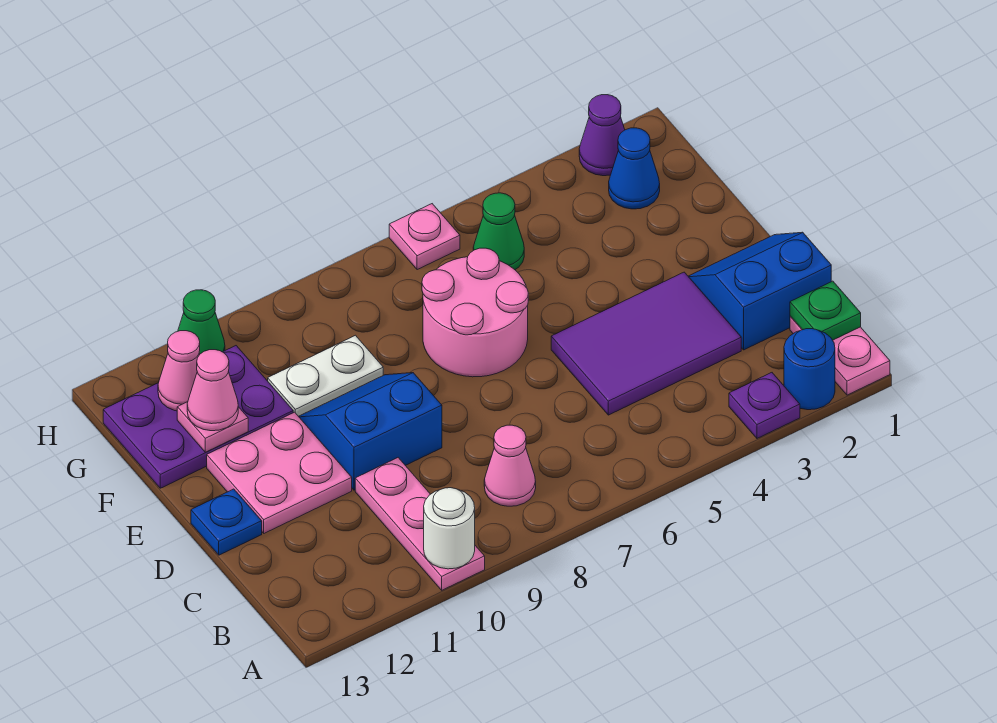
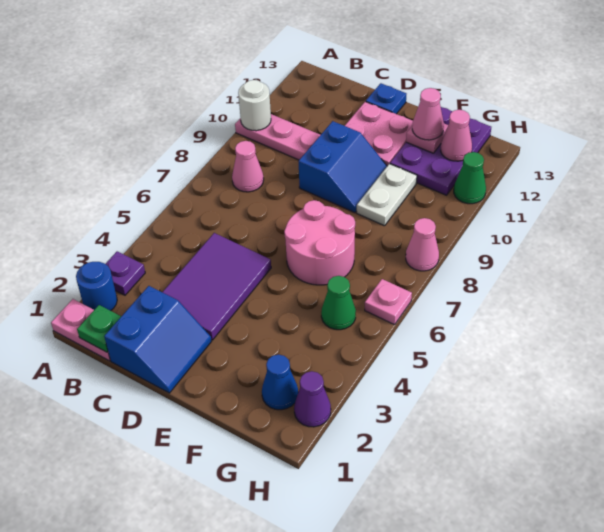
none -> pink cone H8 level 1

